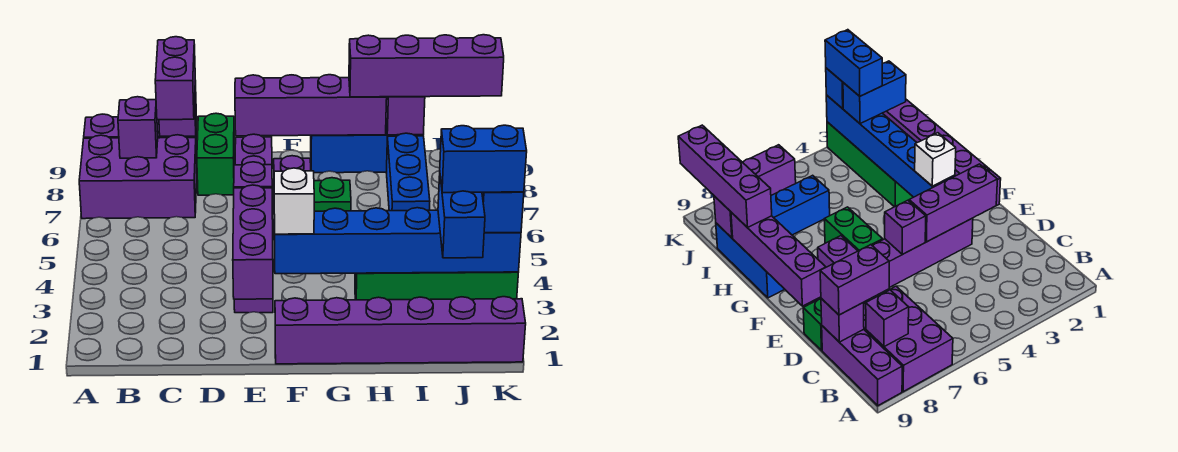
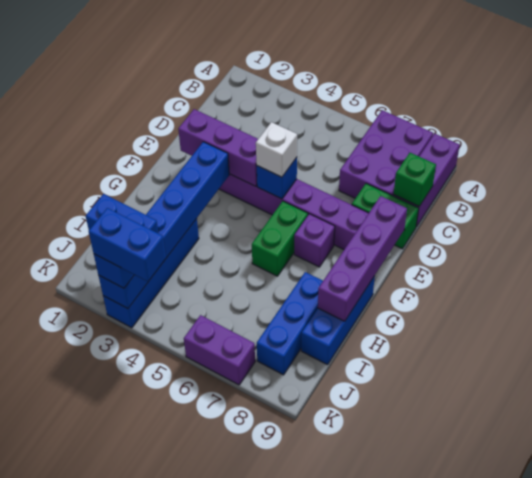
purple brick B8 level 2 -> none
purple brick C8:C9 level 3 -> none
purple brick C9 level 2 -> green brick C9 level 2
purple brick E5 level 2 -> blue brick E5 level 2
purple brick F1:K1 level 1 -> none
white brick F3 level 3 -> white brick E5 level 3
green brick H3:K3 level 1 -> blue brick H3:K3 level 1
purple brick H9:K9 level 3 -> none
blue brick I6:I8 level 1 -> blue brick H8:J8 level 1
purple brick I9 level 2 -> none
blue brick J3:K3 level 4 -> blue brick K3:K4 level 4

